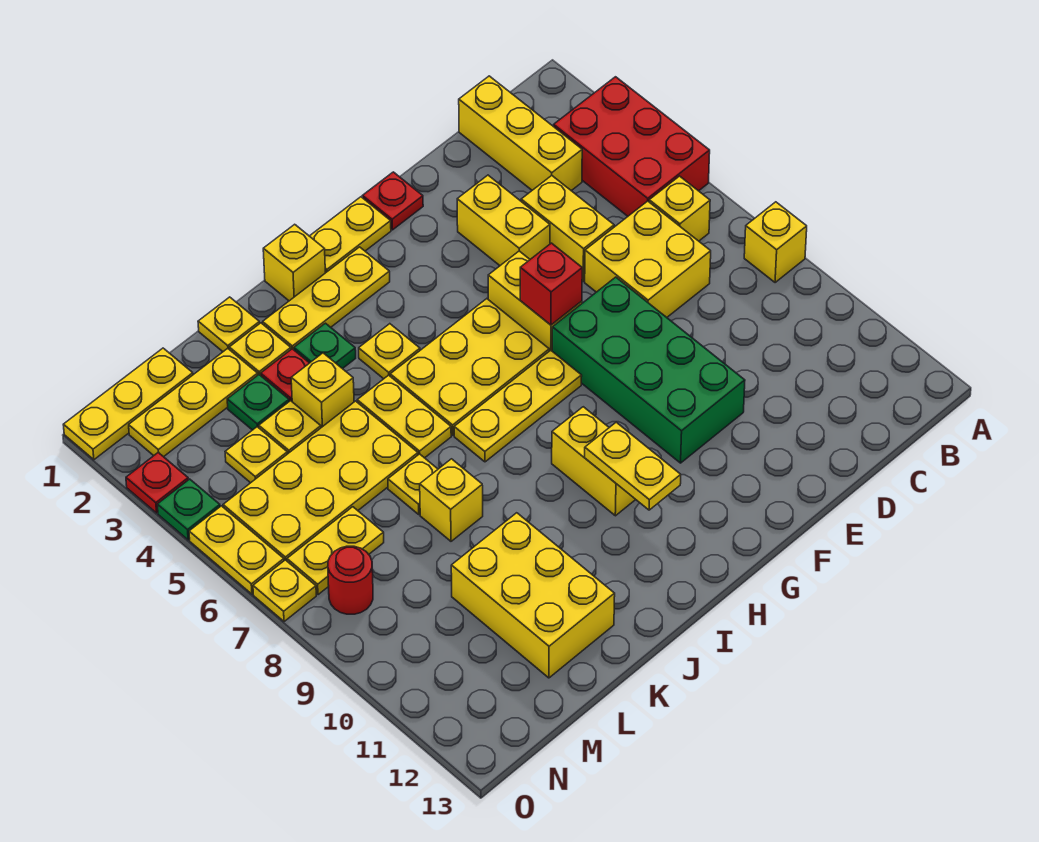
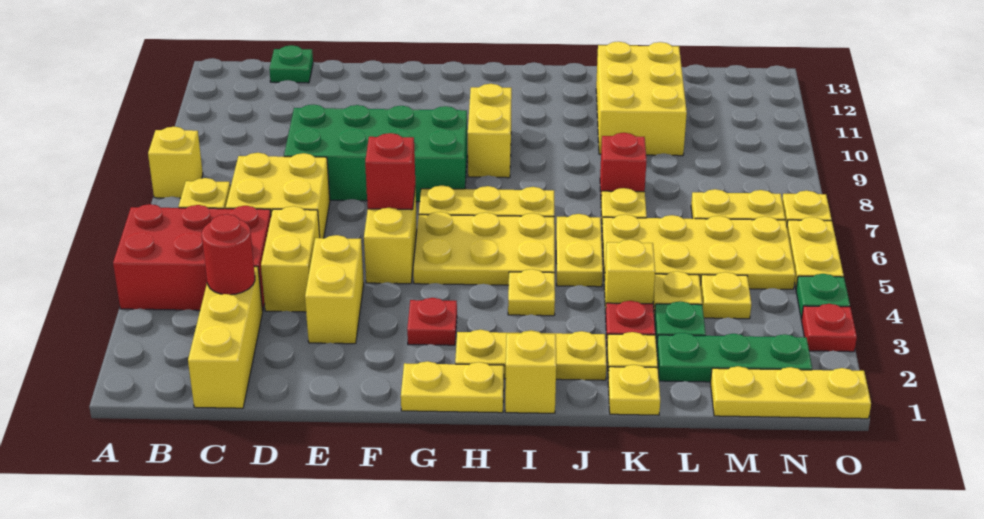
red brick A3:B5 level 1 -> red brick A4:C5 level 1
green brick E7:F10 level 1 -> green brick D8:G9 level 1
red plate F1 level 1 -> red plate G3 level 1
yellow plate H10:H11 level 2 -> none
green plate J3 level 1 -> green plate C13 level 1
yellow brick K8 level 1 -> red brick K8 level 1
yellow plate L2:N2 level 1 -> green plate L2:N2 level 1
red round brick N8 level 1 -> red round brick C3 level 2

